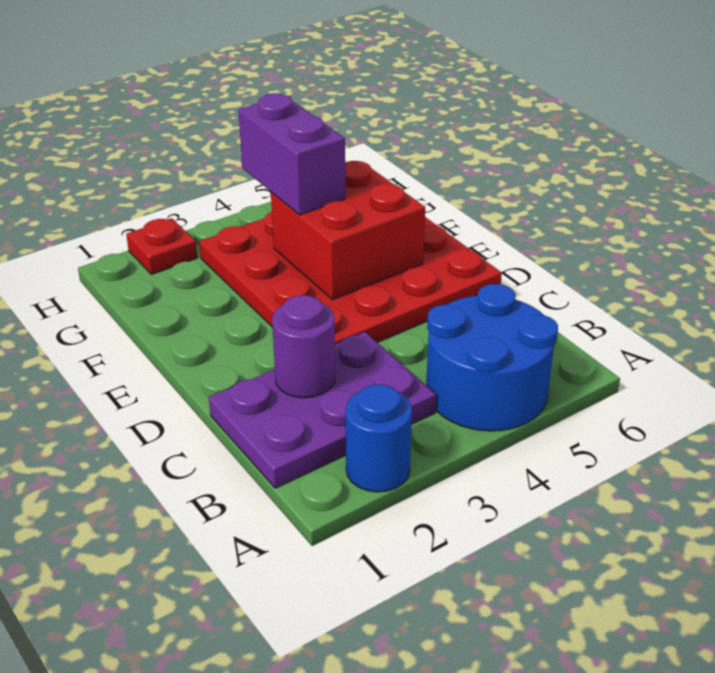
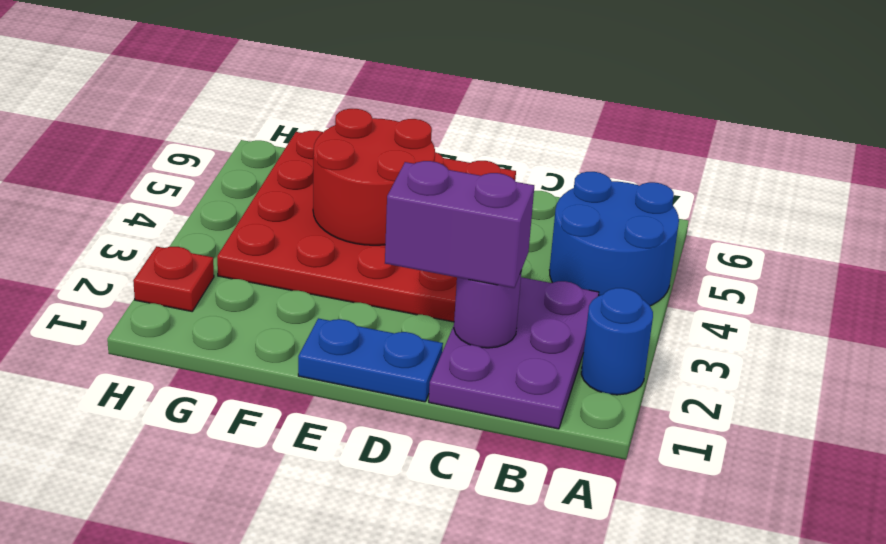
none -> blue plate D1:E1 level 1
red brick E4:F5 level 2 -> red round brick E4:F5 level 2
purple brick F4:G4 level 3 -> purple brick C2:D2 level 3

